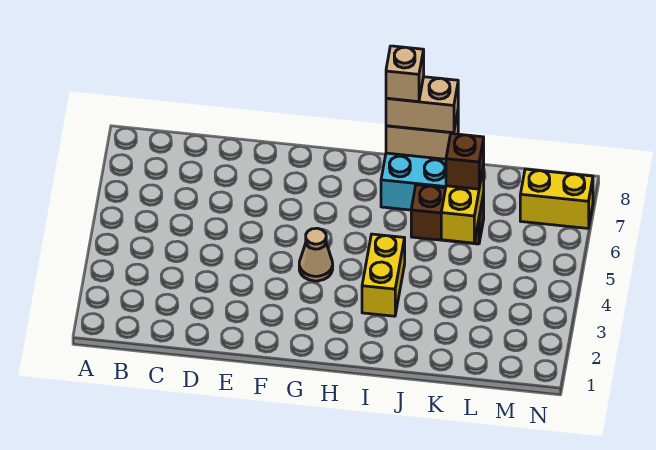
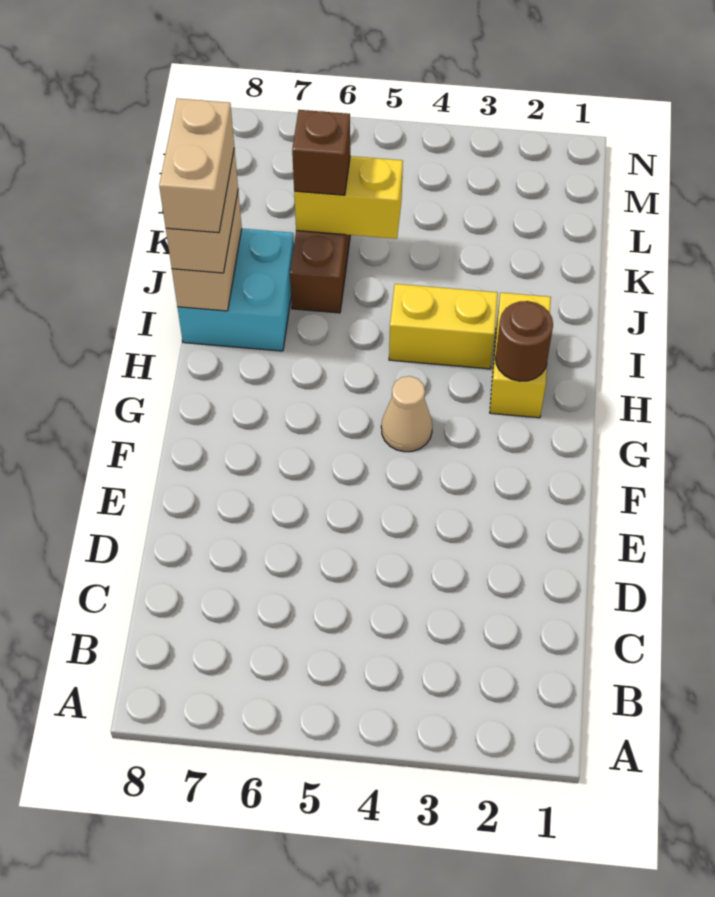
none -> brown round brick H2 level 2
tan brick I8 level 4 -> tan brick I8:J8 level 4
yellow brick M7:N7 level 1 -> yellow brick H2:I2 level 1

